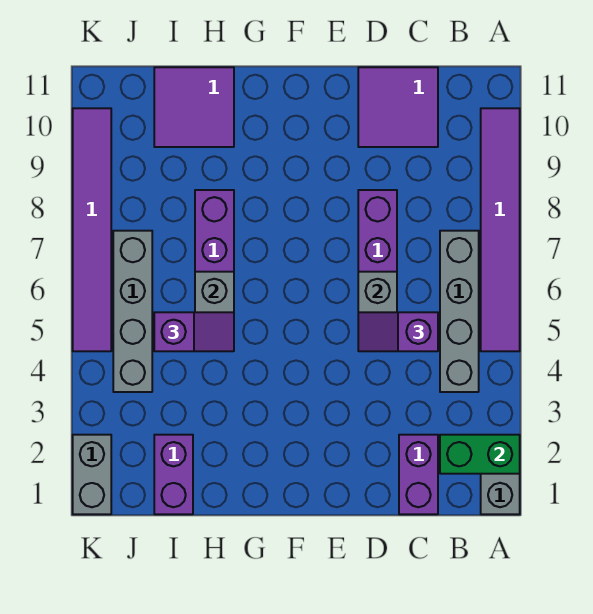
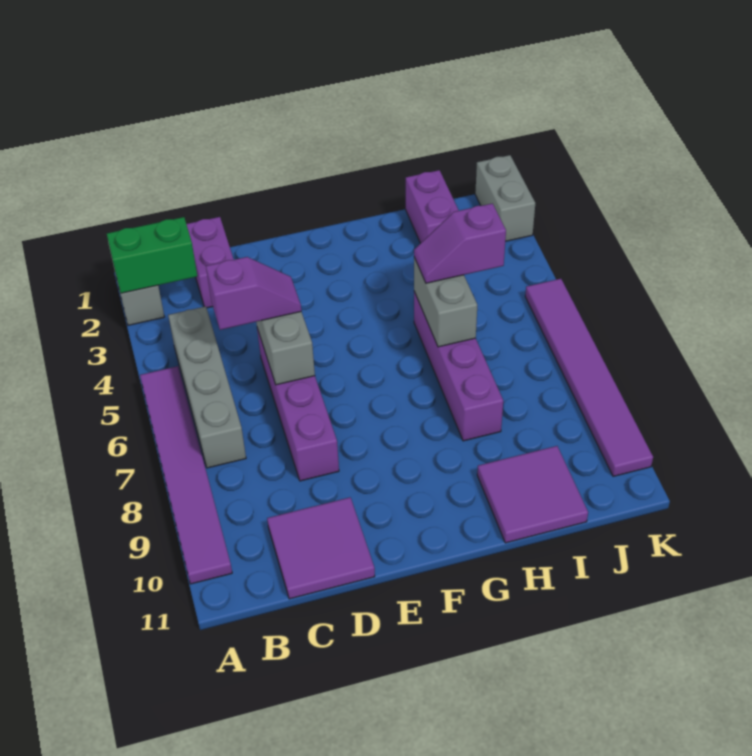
grey brick J4:J7 level 1 -> none

